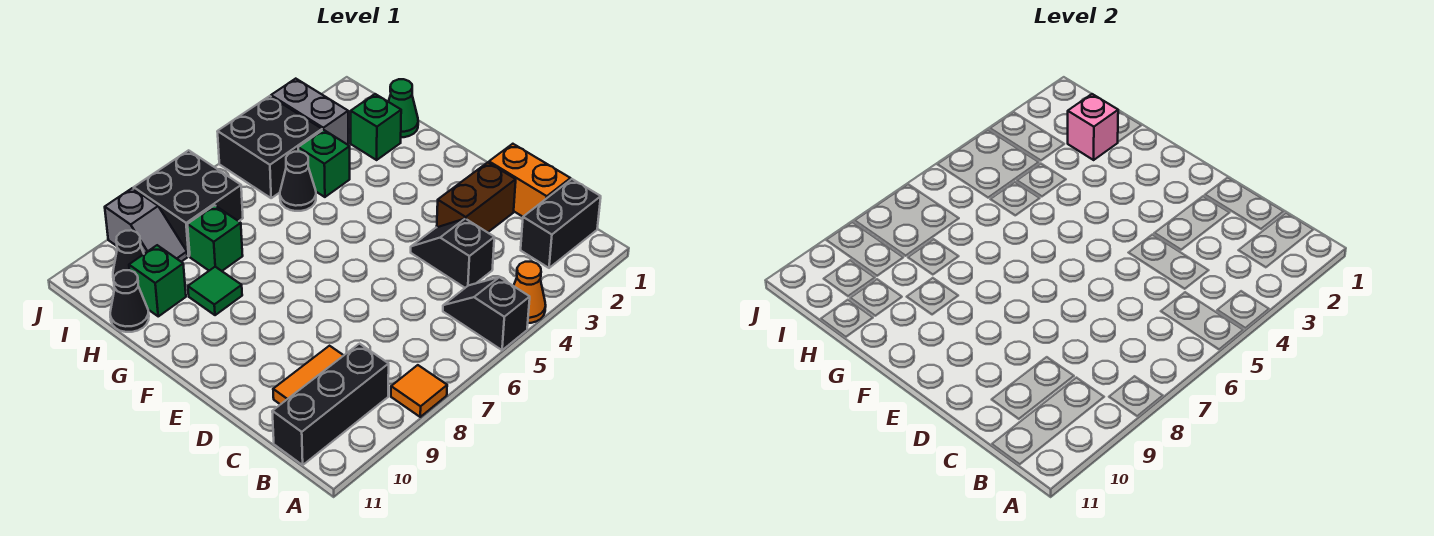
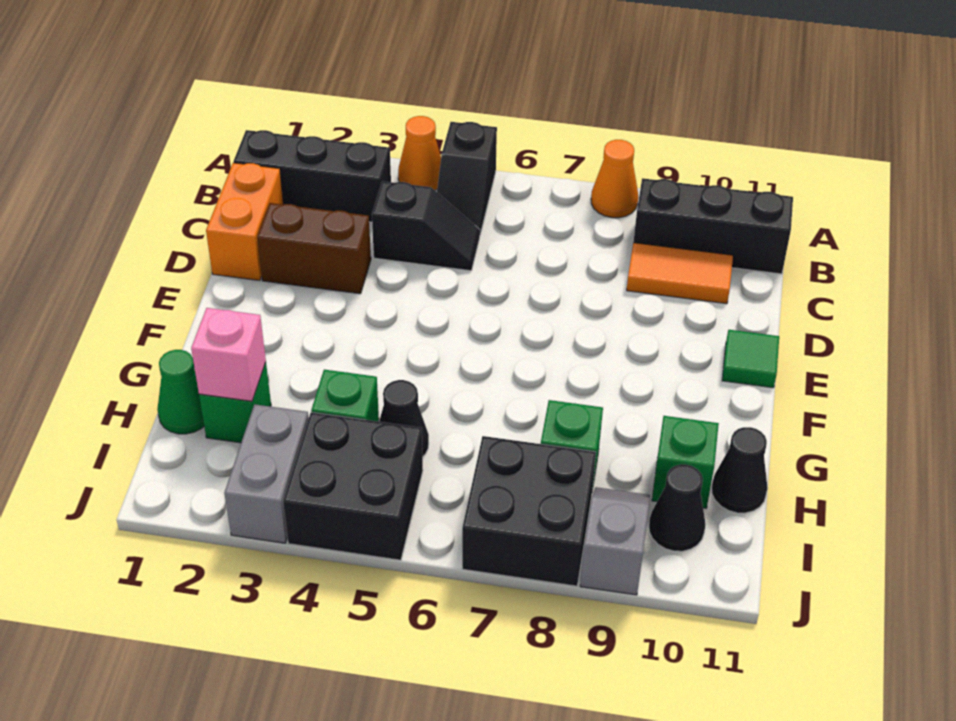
orange tile A8 level 1 -> orange cone A8 level 1
black brick B1:B2 level 1 -> black brick B1:B3 level 1
black slope C4:D4 level 1 top C -> black slope C4:C5 level 1 top 4
green tile G9 level 1 -> green tile E11 level 1

